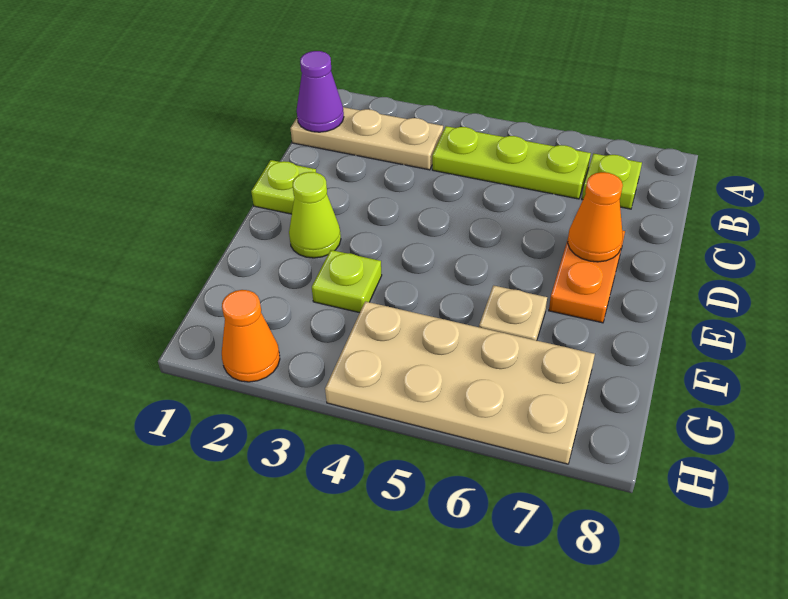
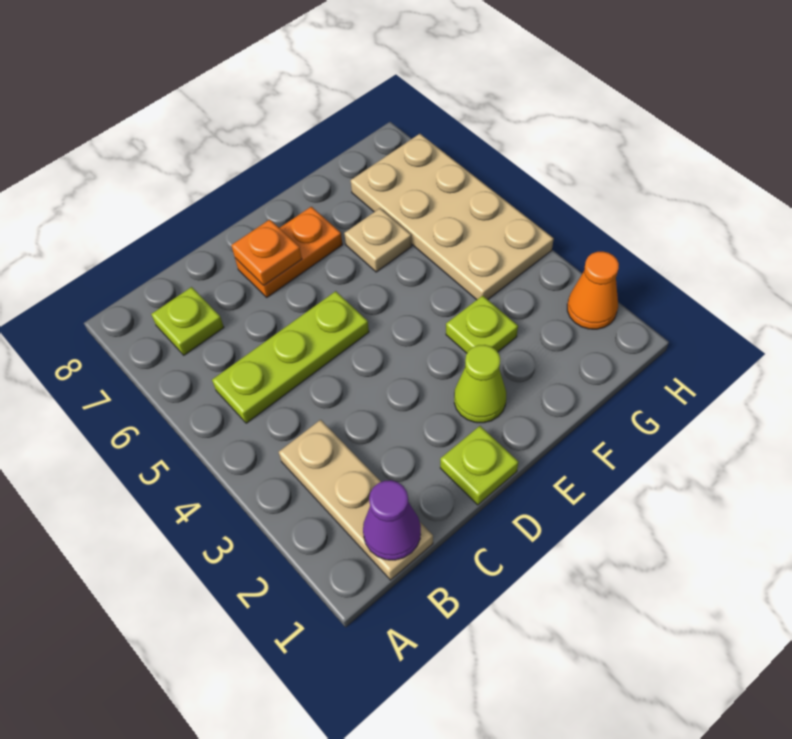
lime plate B4:B6 level 1 -> lime plate B5:D5 level 1
orange cone D7 level 2 -> orange plate D7 level 2

